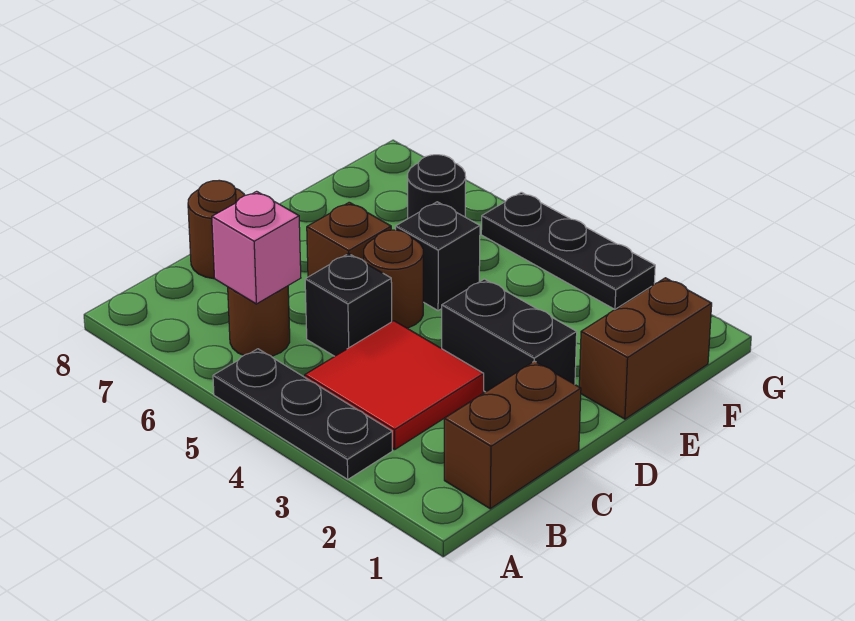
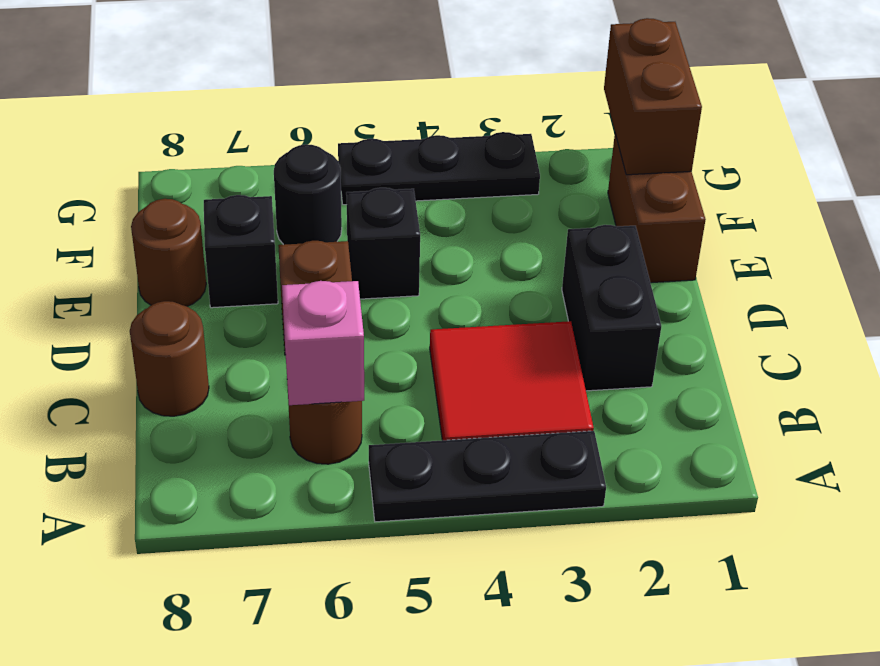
brown brick B1:C1 level 1 -> brown brick F1:G1 level 2
black brick C5 level 1 -> black brick E7 level 1
black brick D2:D3 level 1 -> black brick C2:D2 level 1
brown round brick D5 level 1 -> brown round brick E8 level 1

